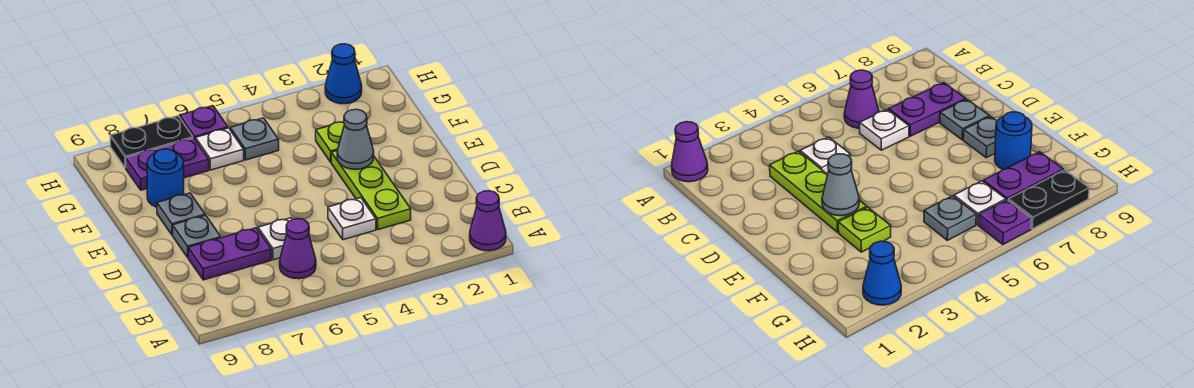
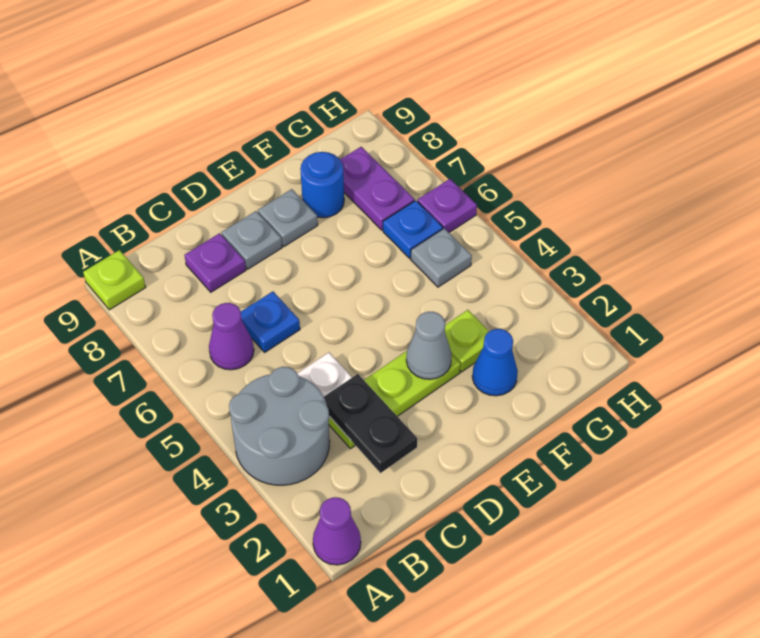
none -> grey round brick A3:B4 level 1
none -> lime plate A9 level 1
white plate C6 level 1 -> blue plate C6 level 1
purple plate C7:C8 level 1 -> purple plate C8 level 1
white plate G6 level 1 -> blue plate G6 level 1
blue cone H2 level 1 -> blue cone F2 level 1
black plate H7:H8 level 1 -> black plate C2:C3 level 2

